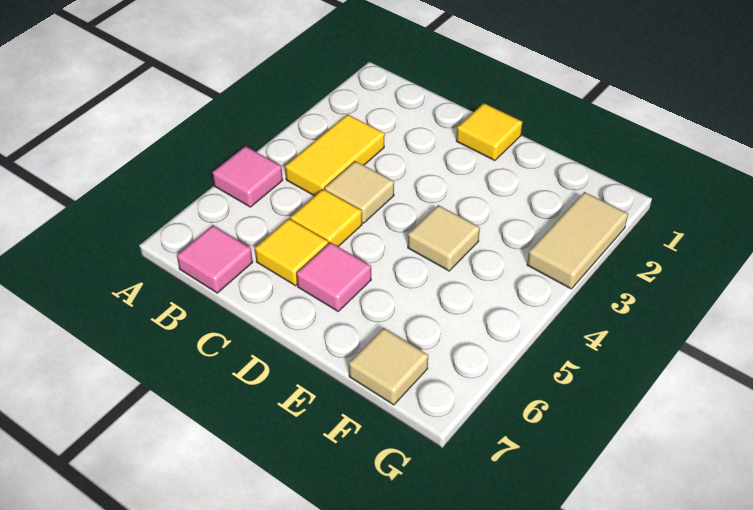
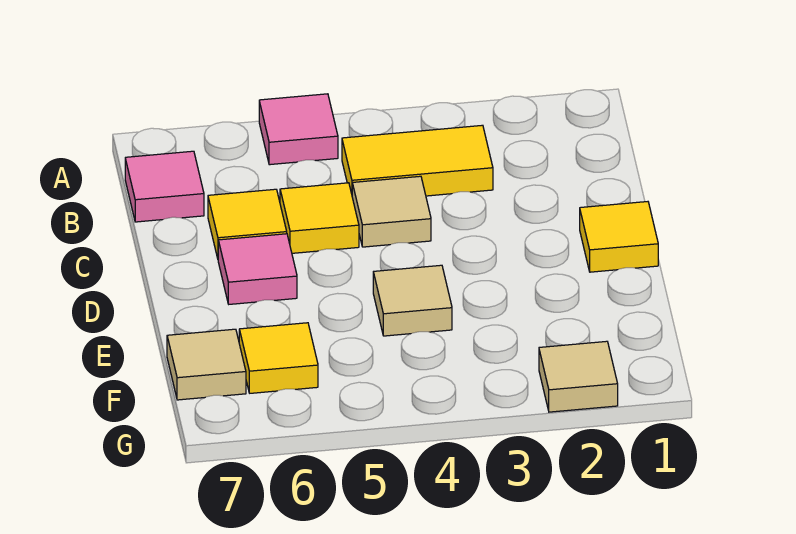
none -> yellow tile F6 level 1
tan tile G2:G3 level 1 -> tan tile G2 level 1

